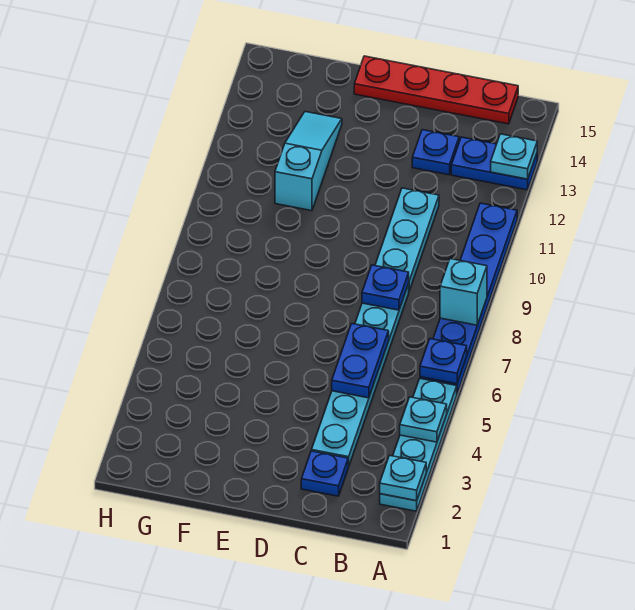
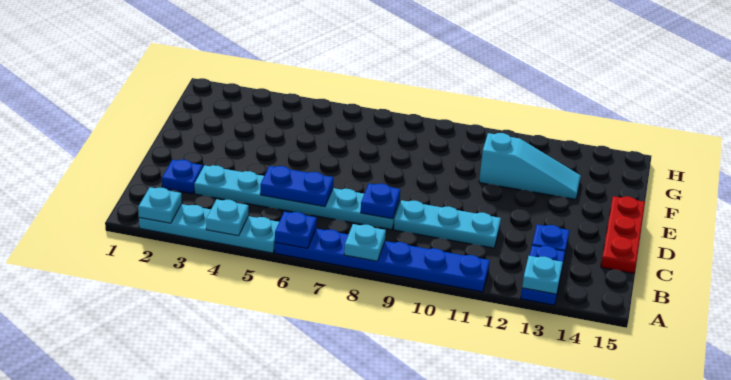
cyan brick A8 level 2 -> cyan plate A8 level 2
red plate B15:E15 level 1 -> red plate C15:E15 level 1

